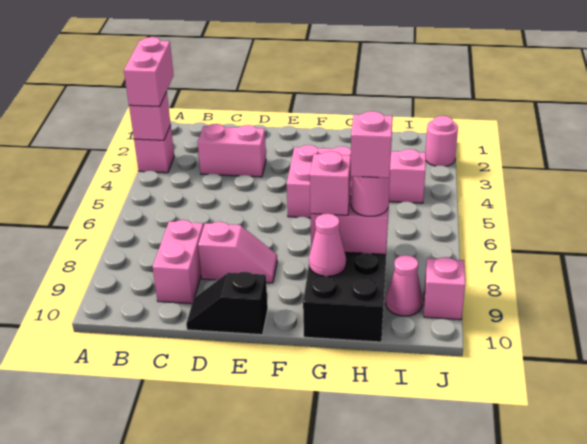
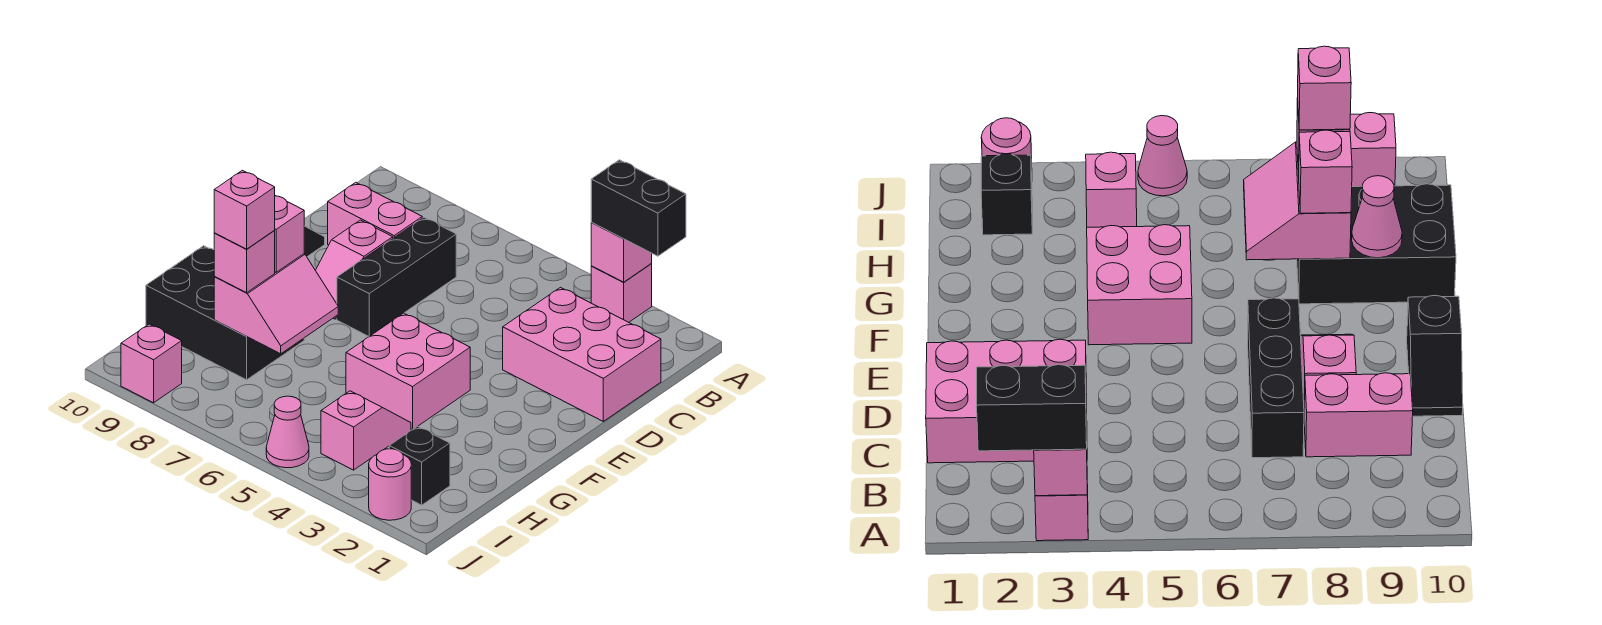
pink brick A2:A3 level 3 -> black brick A2:A3 level 3
pink brick C3:D3 level 1 -> pink brick C1:D3 level 1
none -> black brick C7:E7 level 1
pink round brick H8 level 3 -> pink brick H8 level 3
none -> black brick I2 level 1
pink cone I9 level 1 -> pink cone J5 level 1

